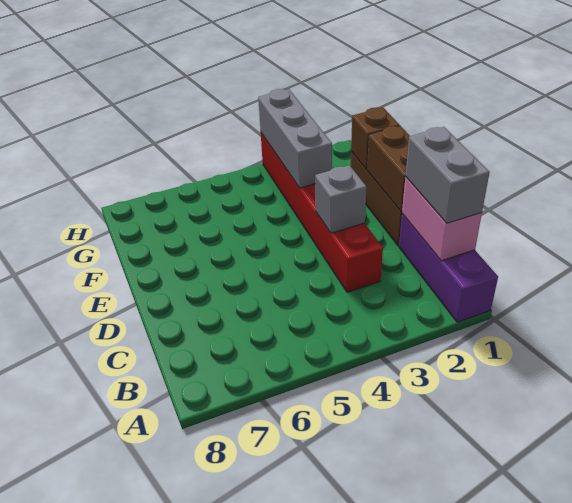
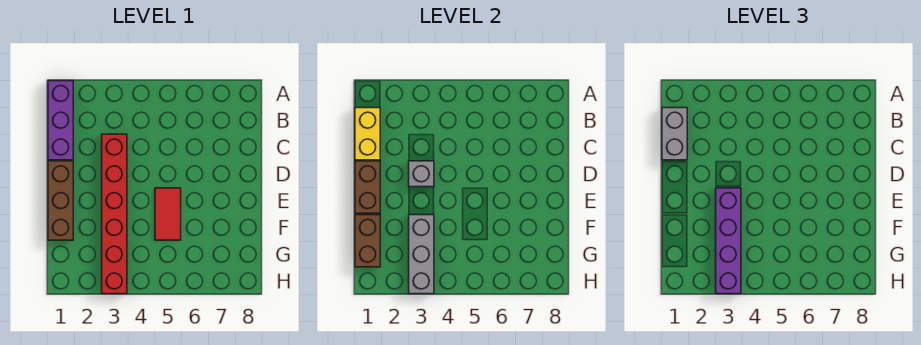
pink brick B1:C1 level 2 -> yellow brick B1:C1 level 2
none -> purple brick E3:H3 level 3
none -> red tile E5:F5 level 1
brown brick F1 level 2 -> brown brick F1:G1 level 2

